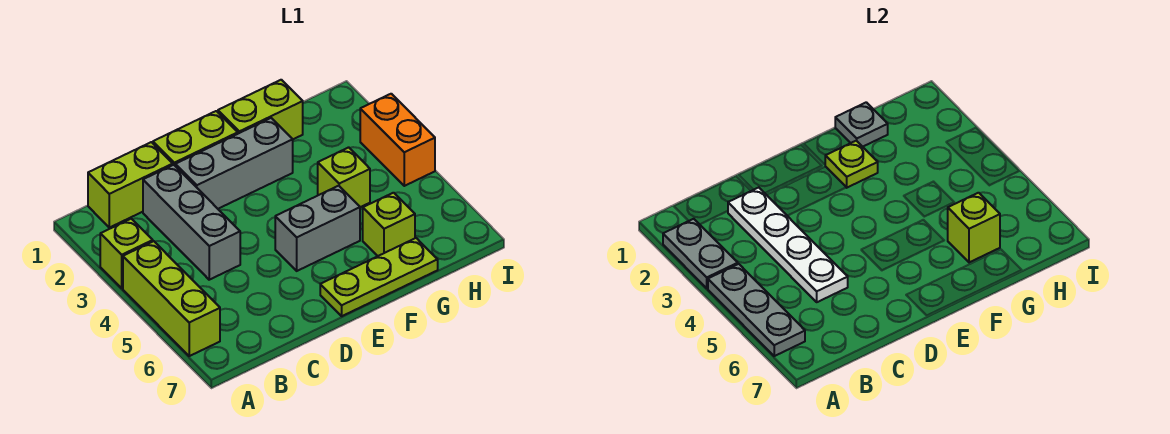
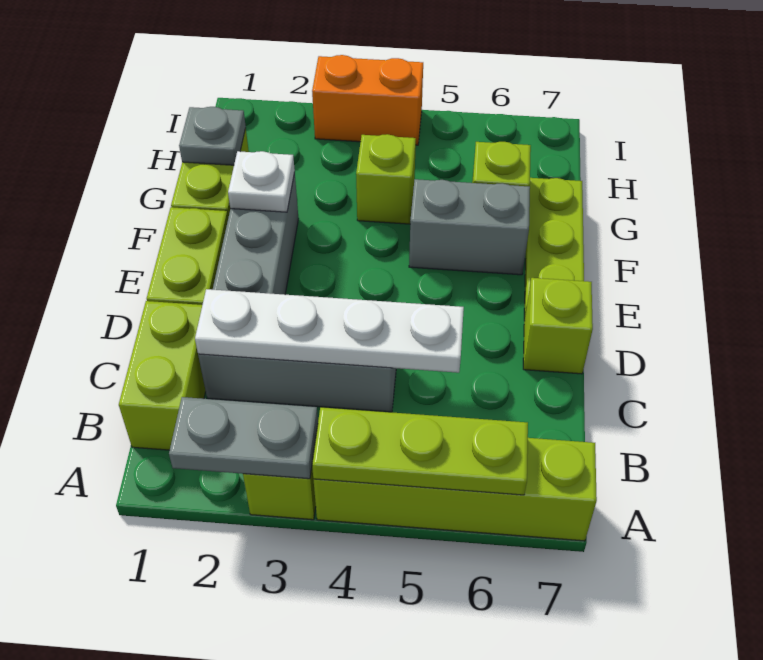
lime brick A4:A6 level 1 -> lime brick A4:A7 level 1
grey plate A4:A6 level 2 -> lime plate A4:A6 level 2
grey brick E5:F5 level 1 -> grey brick F5:F6 level 1
lime plate F2 level 2 -> white plate F2 level 2
lime brick G6 level 2 -> lime brick D7 level 1

